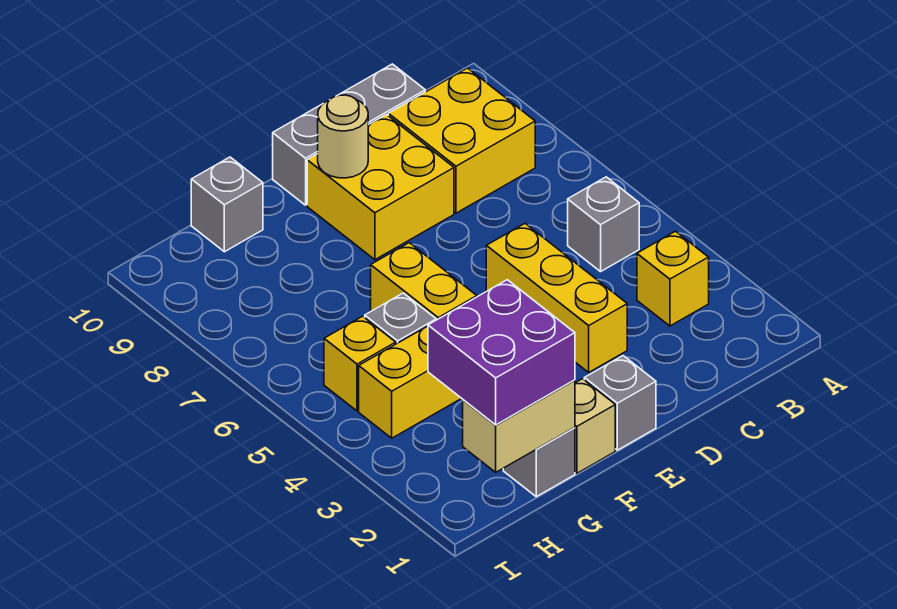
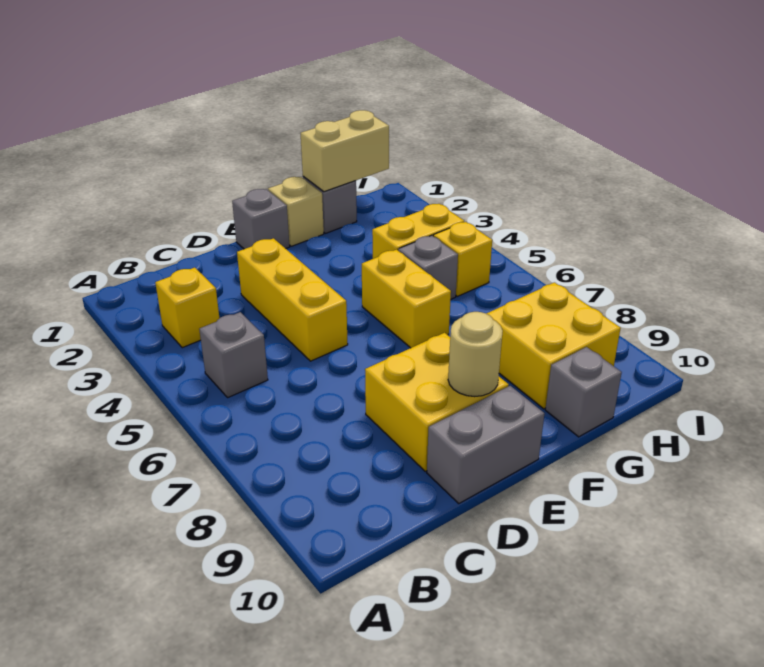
yellow brick B8:C9 level 1 -> yellow brick G8:H9 level 1
grey brick C10:E10 level 1 -> grey brick D10:E10 level 1
purple brick G1:H2 level 3 -> none

